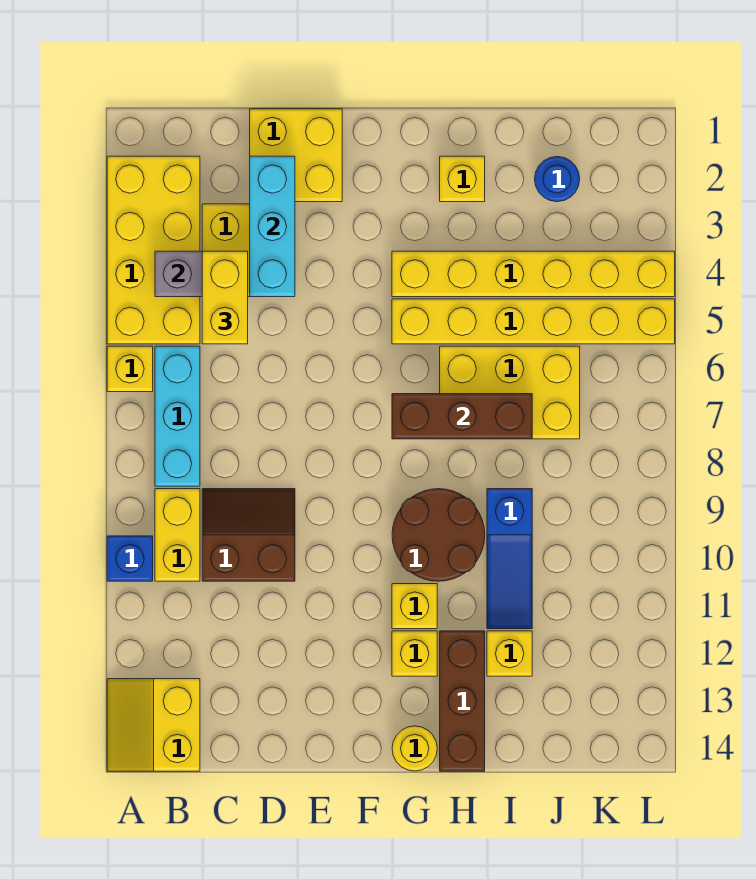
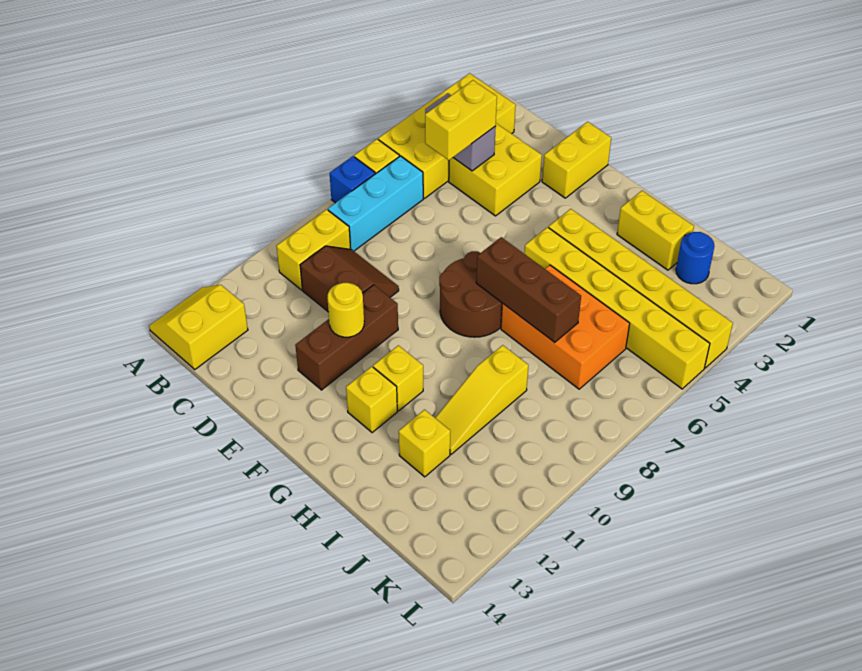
blue brick A10 level 1 -> blue brick A7 level 1
yellow brick D1:E2 level 1 -> yellow brick E1:E2 level 1
cyan brick D2:D4 level 2 -> none
brown round brick G9:H10 level 1 -> brown round brick F7:G8 level 1
yellow round brick G14 level 1 -> yellow round brick E11 level 2
yellow brick H2 level 1 -> yellow brick H2:I2 level 1
yellow brick H6:J7 level 1 -> orange brick H6:J7 level 1
brown brick H12:H14 level 1 -> brown brick E10:E12 level 1
blue slope I9:I11 level 1 top 9 -> yellow slope I9:I11 level 1 top 9

